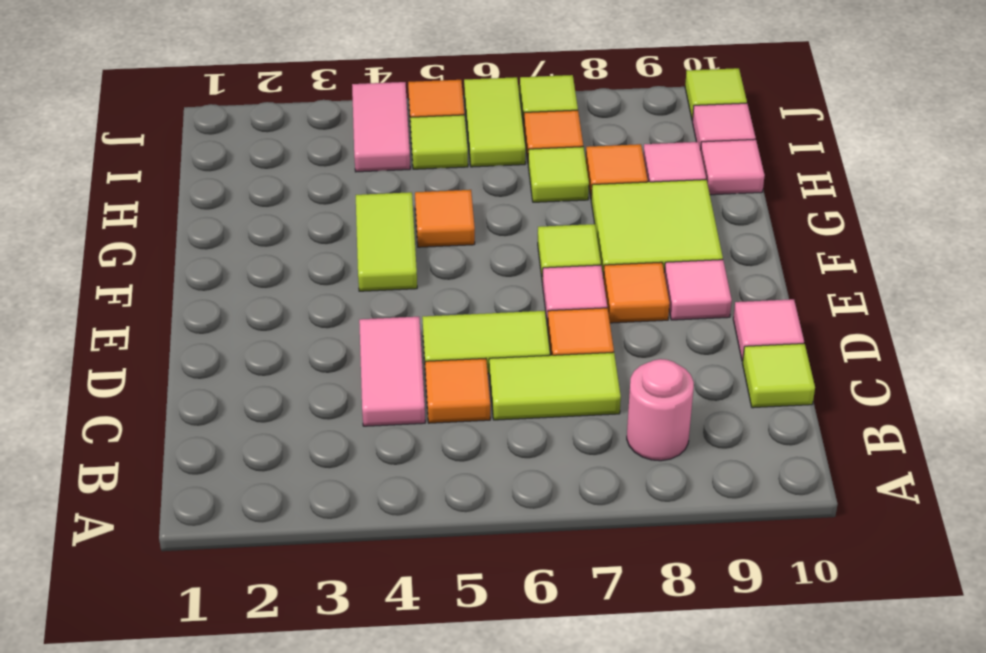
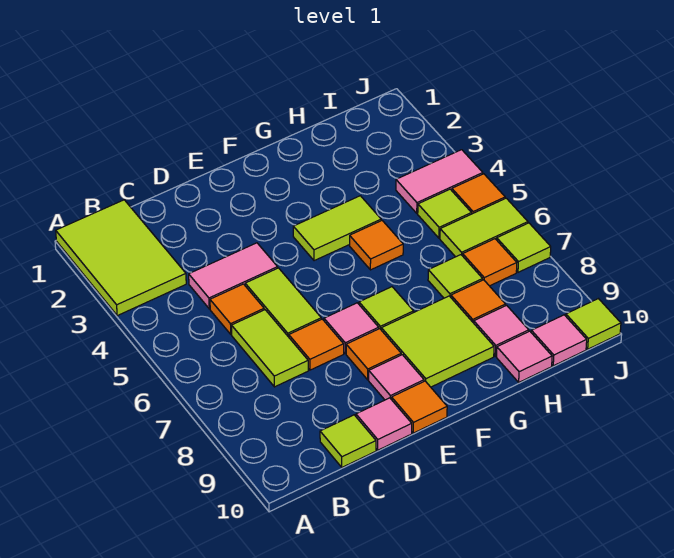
none -> lime tile A1:B3 level 1
pink round brick B8 level 1 -> none
none -> orange tile E10 level 1

